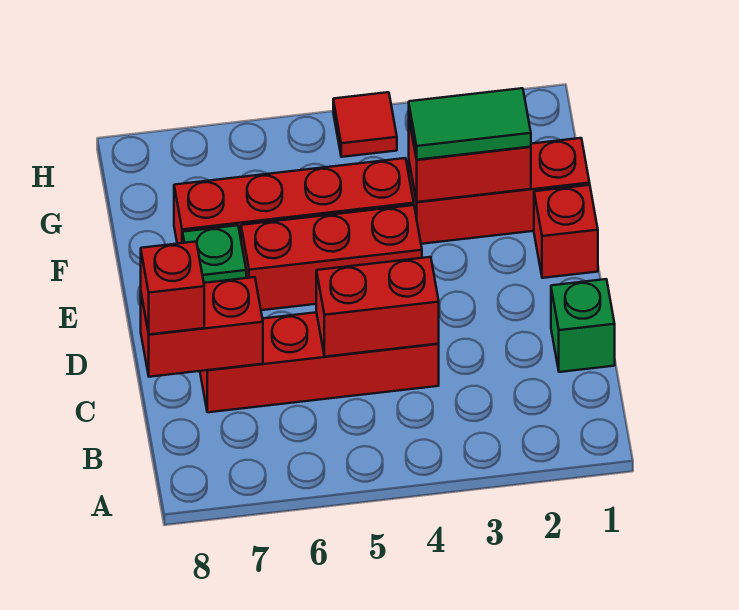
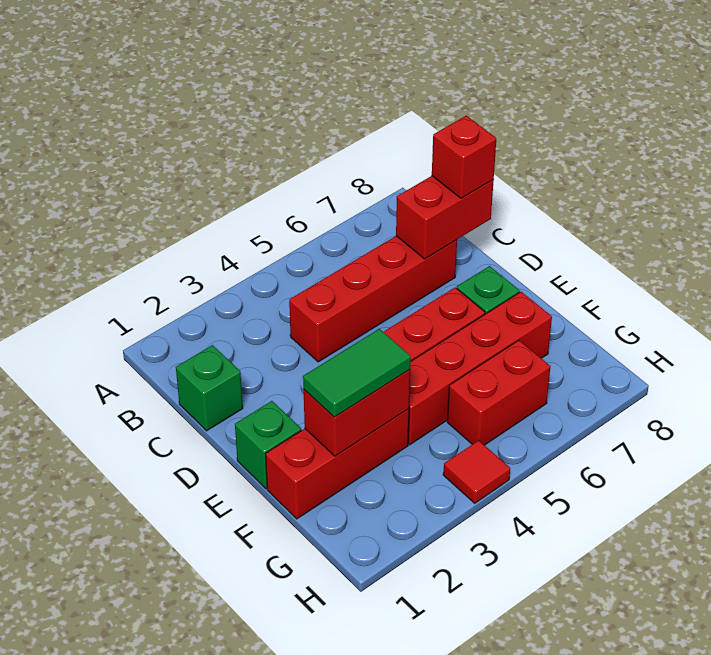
red brick C4:C5 level 2 -> red brick G5:G6 level 1
red brick E1 level 1 -> green brick E1 level 1

